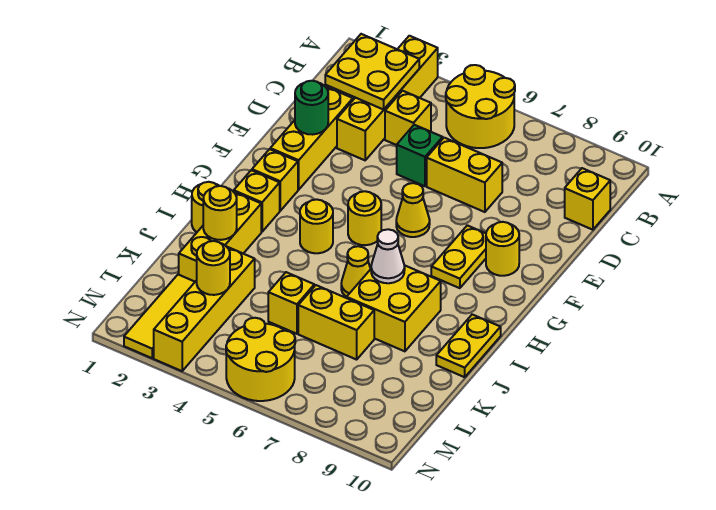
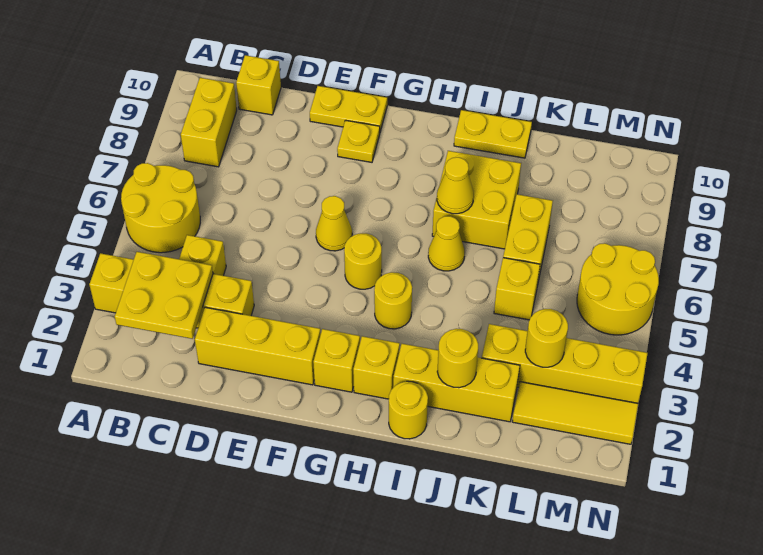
green brick D5 level 1 -> none
yellow brick D6:D7 level 1 -> yellow brick B8:B9 level 1
green round brick E2 level 2 -> none
yellow plate F8:G8 level 1 -> yellow plate E10:F10 level 1
yellow round brick F9 level 1 -> yellow plate F9 level 1
white cone I7 level 2 -> yellow cone I7 level 2

